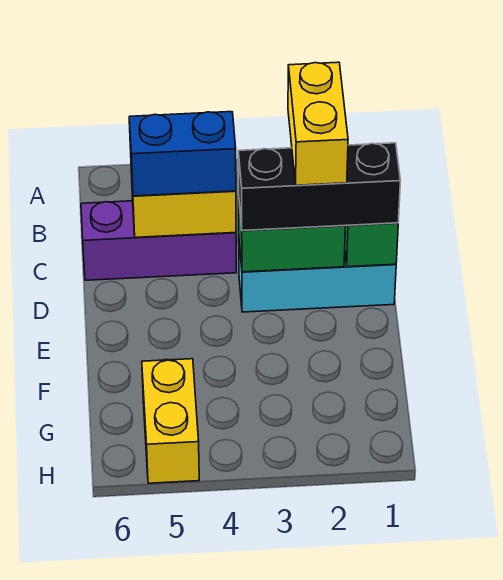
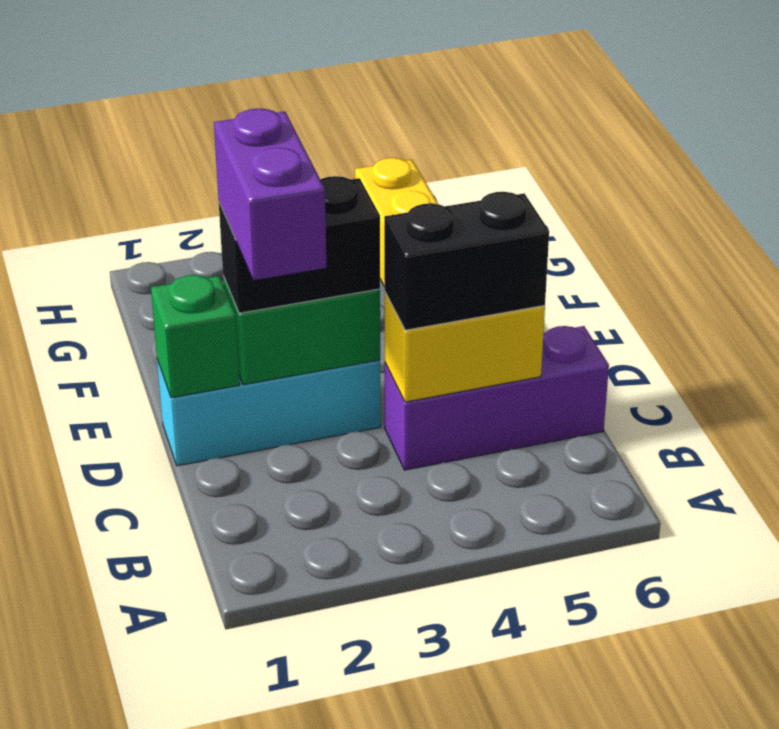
yellow brick C2:D2 level 4 -> purple brick C2:D2 level 4
blue brick C4:C5 level 3 -> black brick C4:C5 level 3
black brick D1:D3 level 3 -> black brick D2:D3 level 3

